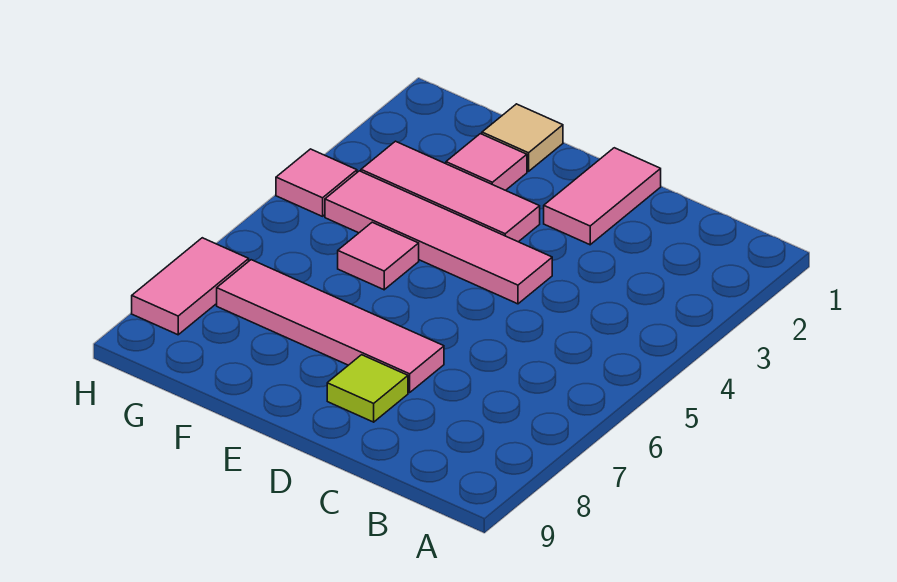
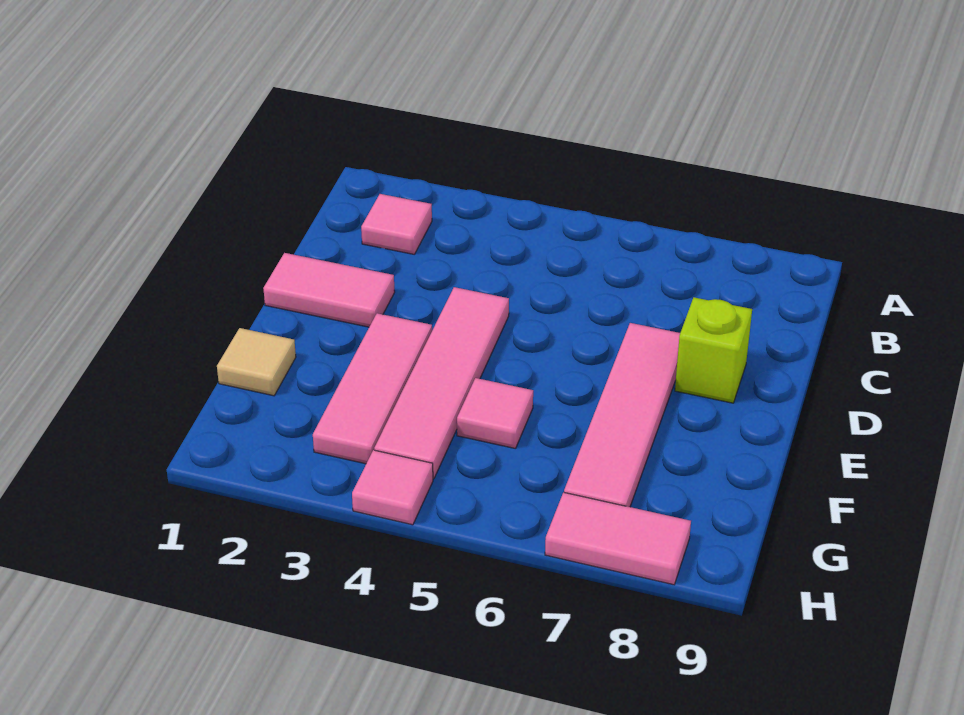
lime tile D8 level 1 -> lime brick D8 level 1
pink tile F2 level 1 -> pink tile B2 level 1

